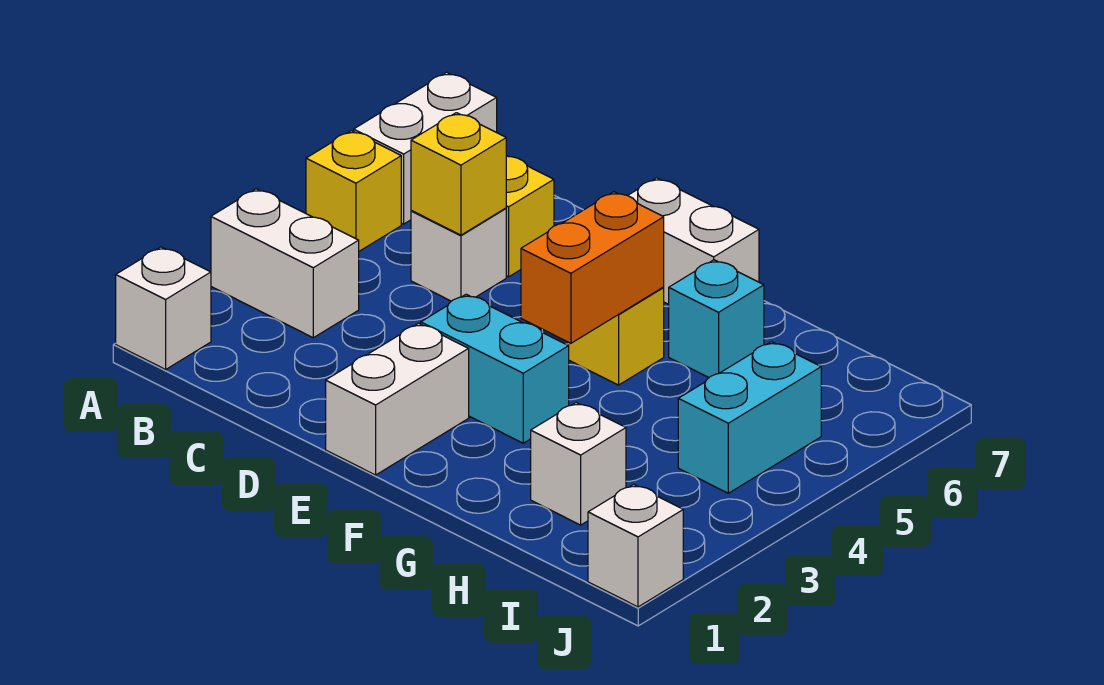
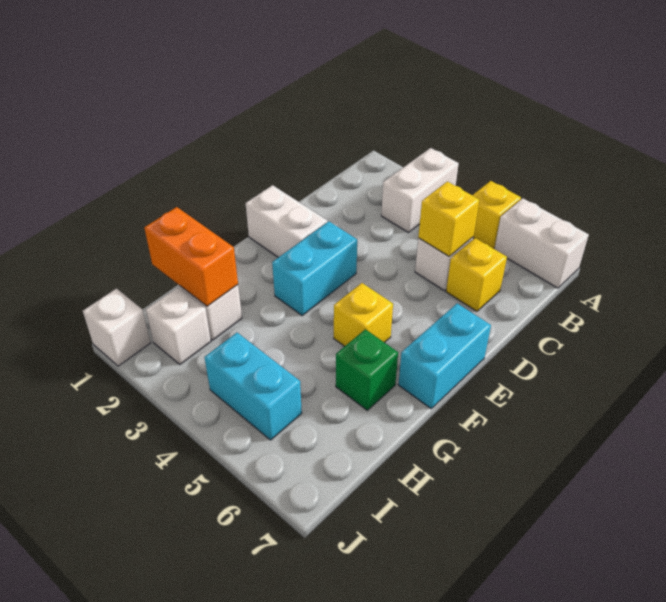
white brick A1 level 1 -> white brick I2 level 1
white brick E7:F7 level 1 -> cyan brick E7:F7 level 1
orange brick F4:F5 level 2 -> orange brick H1:H2 level 2
cyan brick G6 level 1 -> green brick G6 level 1

